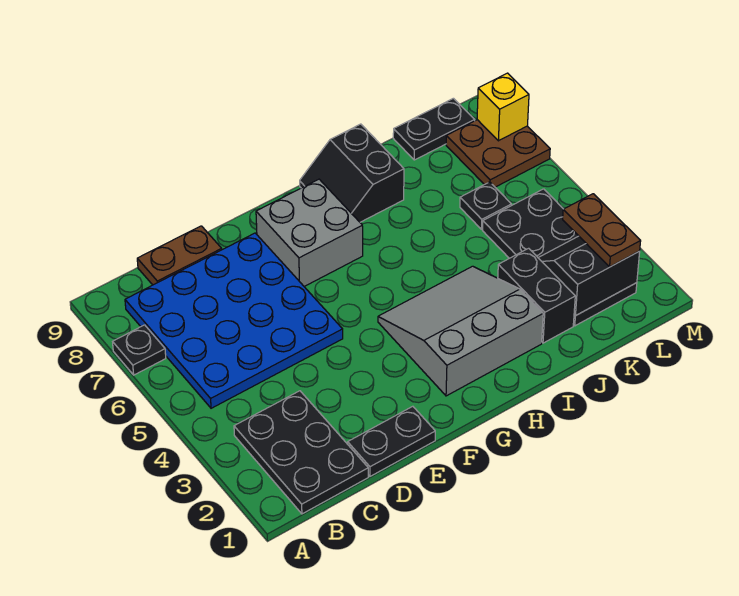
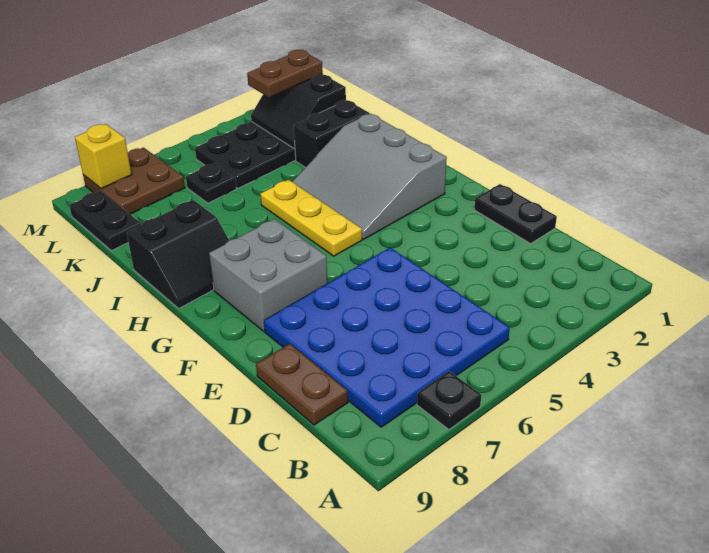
black plate B1:C3 level 1 -> none
none -> yellow plate G5:I5 level 1

